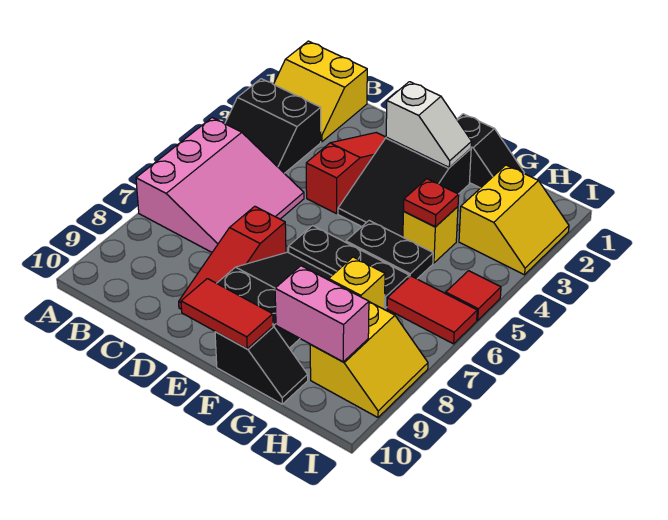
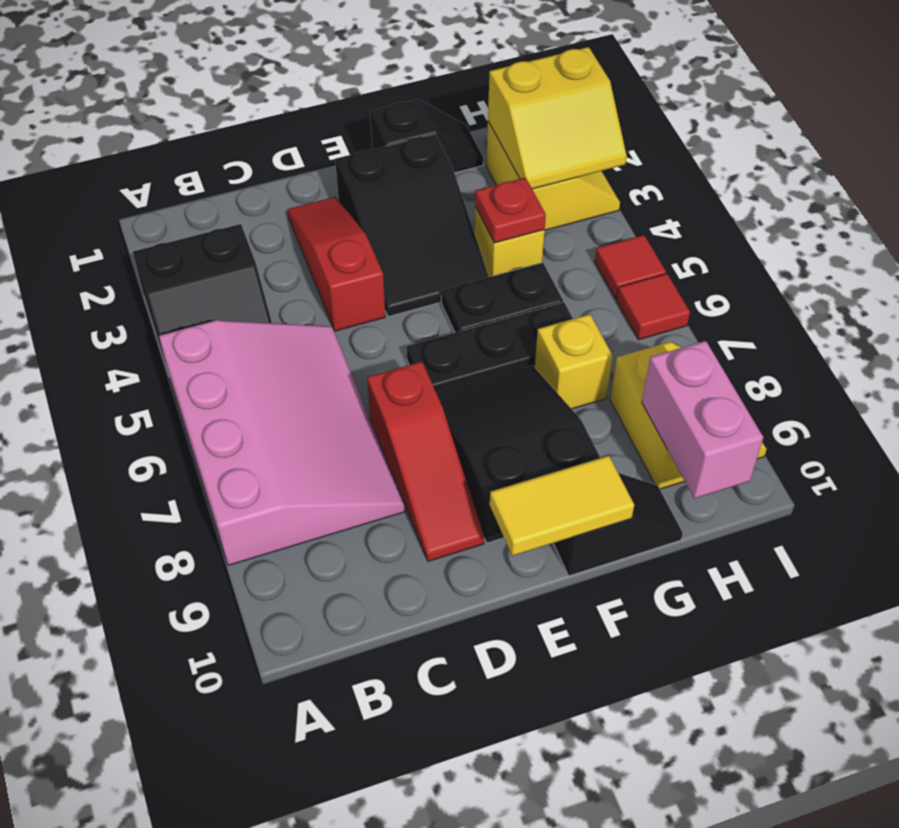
yellow slope A1:B2 level 1 top 1 -> yellow slope H2:I3 level 2 top 2
pink slope A5:C7 level 1 top A -> pink slope A5:C8 level 1 top A
white slope E2:F2 level 2 top E -> none
red tile E10:F10 level 2 -> yellow tile E10:F10 level 2
pink brick G9:H9 level 2 -> pink brick H9:H10 level 2
red tile H6:I6 level 1 -> red tile I6 level 1

